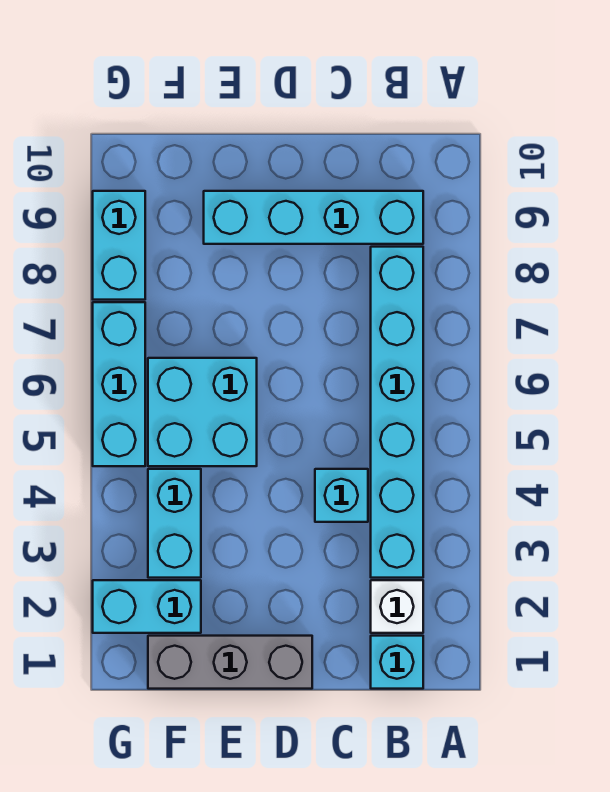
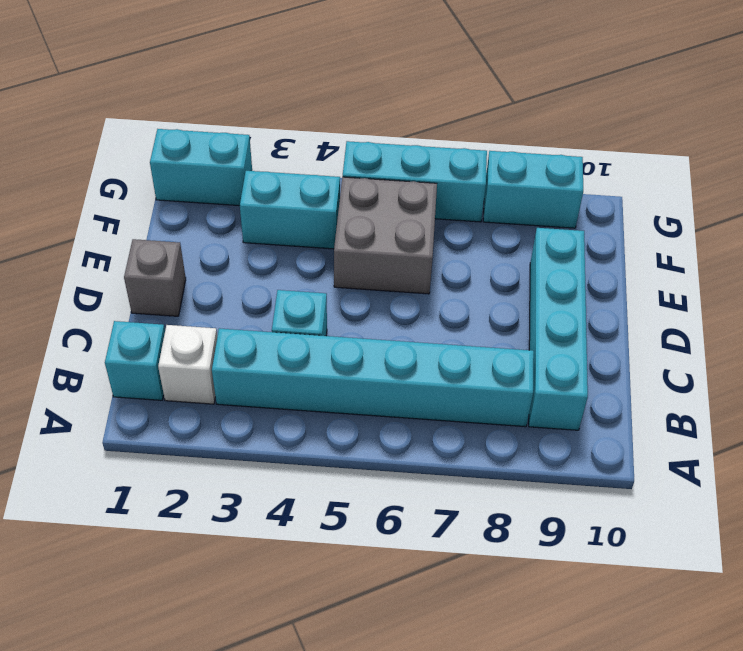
grey brick D1:F1 level 1 -> grey brick D1 level 1
cyan brick E5:F6 level 1 -> grey brick E5:F6 level 1
cyan brick F2:G2 level 1 -> cyan brick G1:G2 level 1

